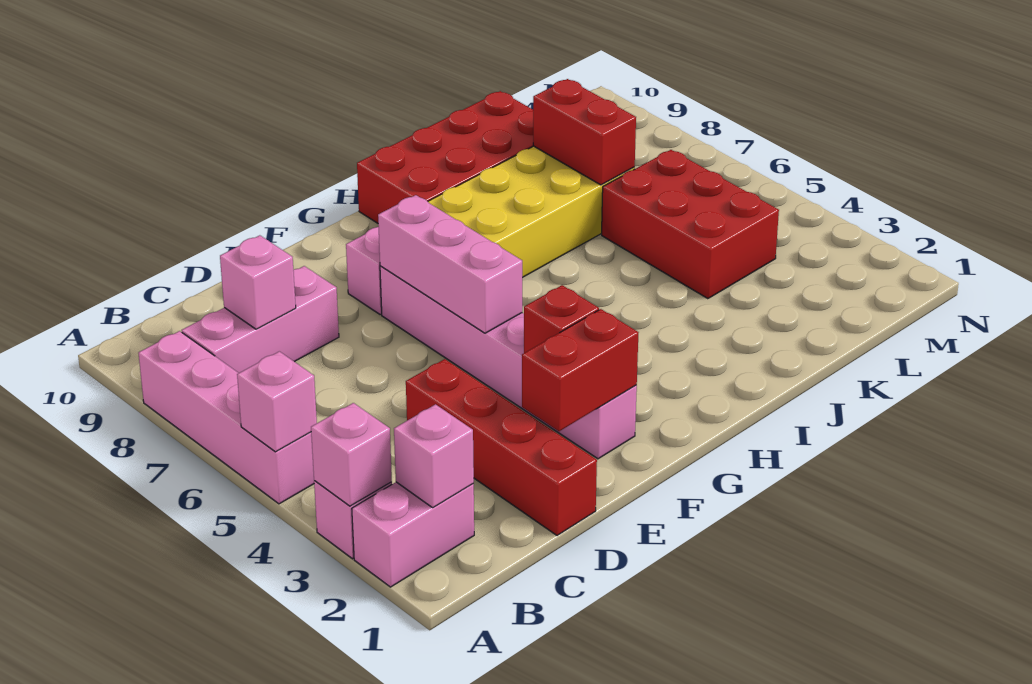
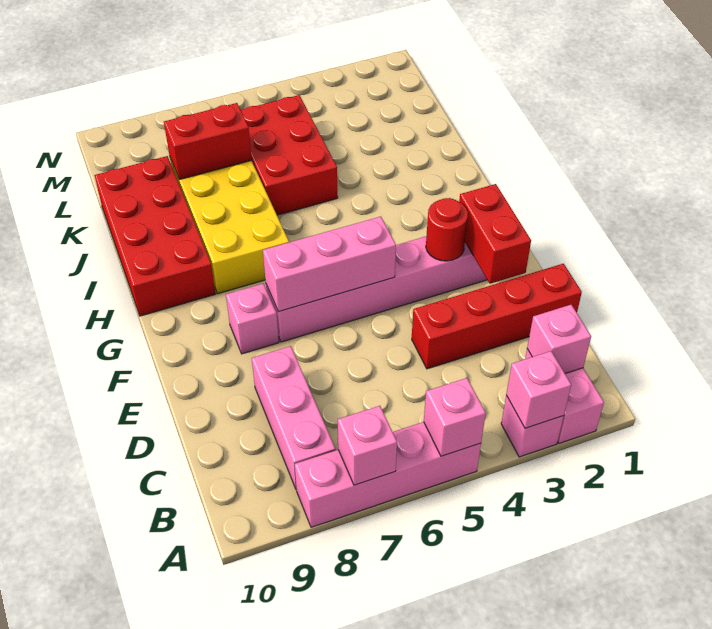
pink brick C8 level 2 -> pink brick A7 level 2
red brick F3 level 2 -> red round brick F3 level 2
red brick K4:L6 level 1 -> red brick J5:L6 level 1

